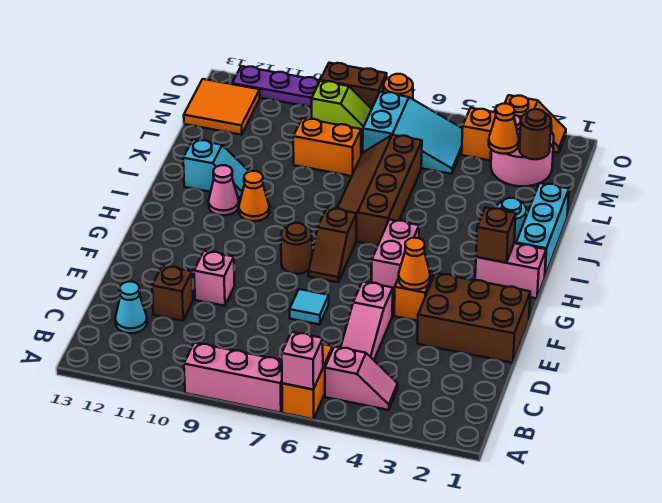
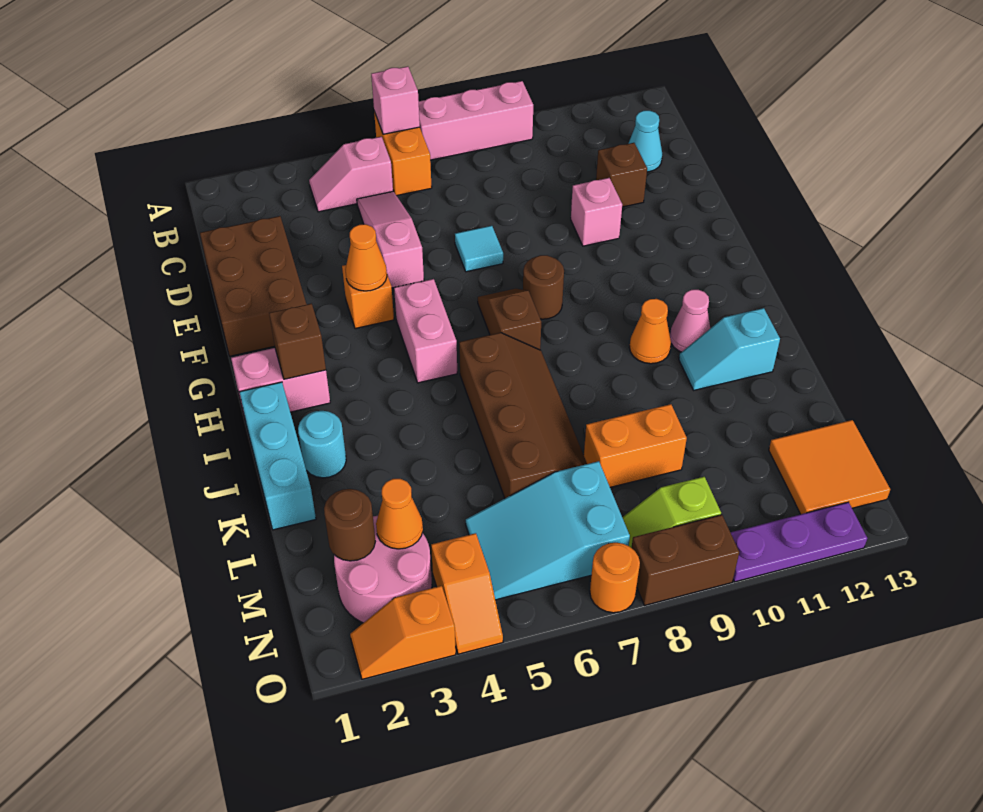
brown brick E1:F3 level 1 -> brown brick D1:F2 level 1

